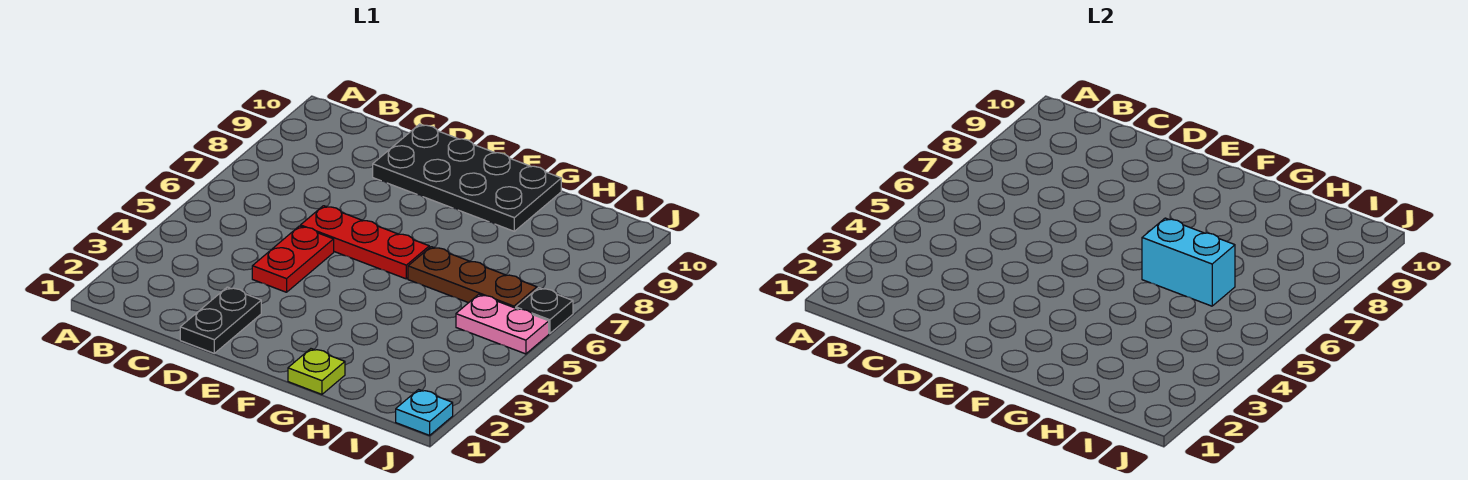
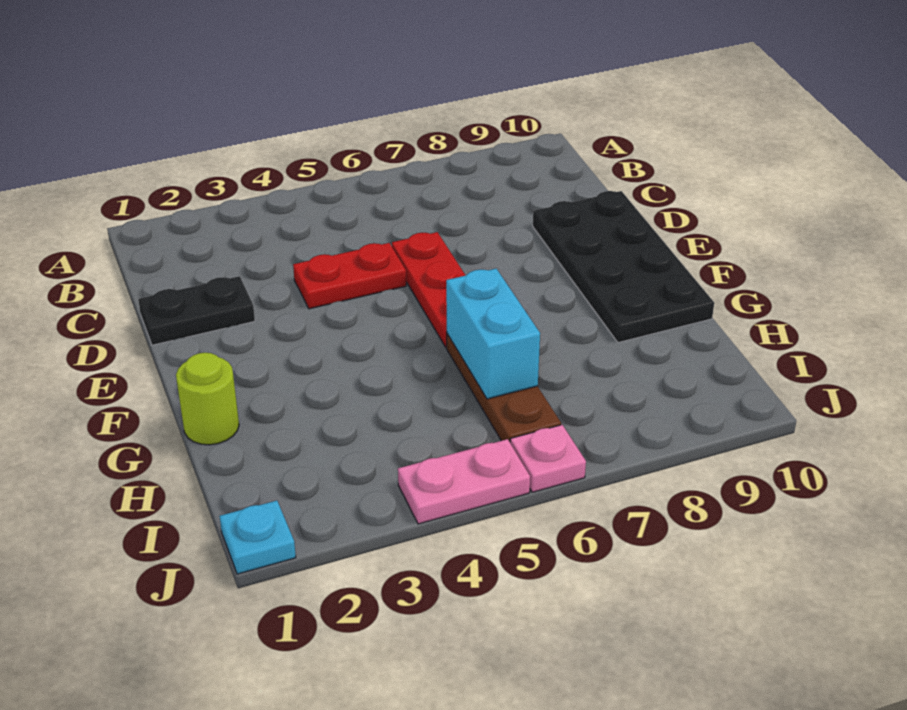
lime plate G1 level 1 -> lime round brick G1 level 1
pink plate I5:J5 level 1 -> pink plate J4:J5 level 1
black plate J6 level 1 -> pink plate J6 level 1

